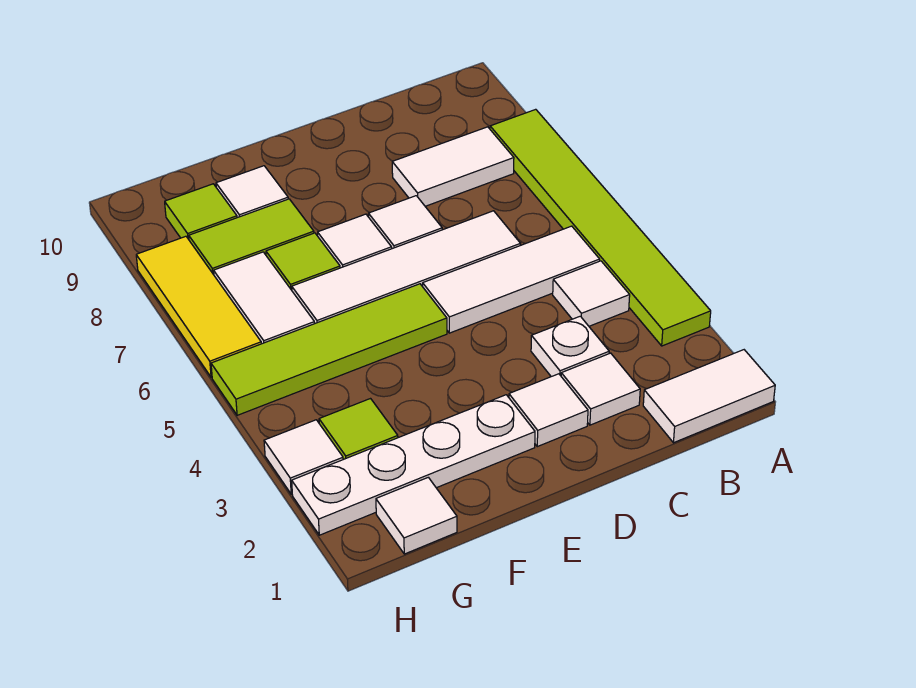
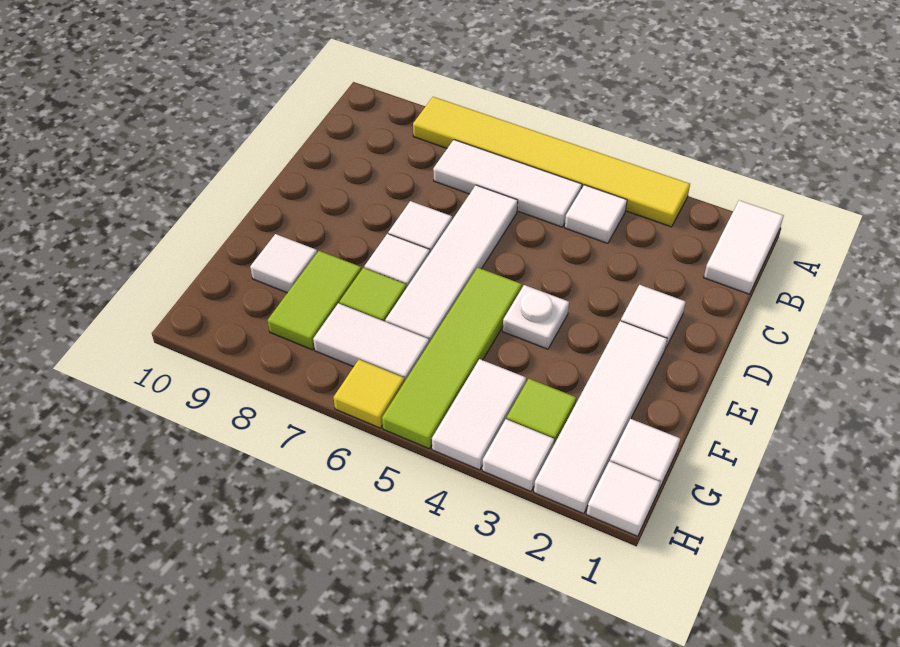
lime tile A3:A8 level 1 -> yellow tile A3:A8 level 1
white tile B5:D5 level 1 -> white tile B5:B7 level 1
white tile B8:C8 level 1 -> white tile G4:H4 level 1
white tile C2 level 1 -> white tile H1 level 1
white plate C3 level 1 -> white plate E4 level 1
white plate E2:H2 level 1 -> white tile E2:H2 level 1
lime tile G9 level 1 -> none
yellow tile H6:H8 level 1 -> yellow tile H6 level 1

